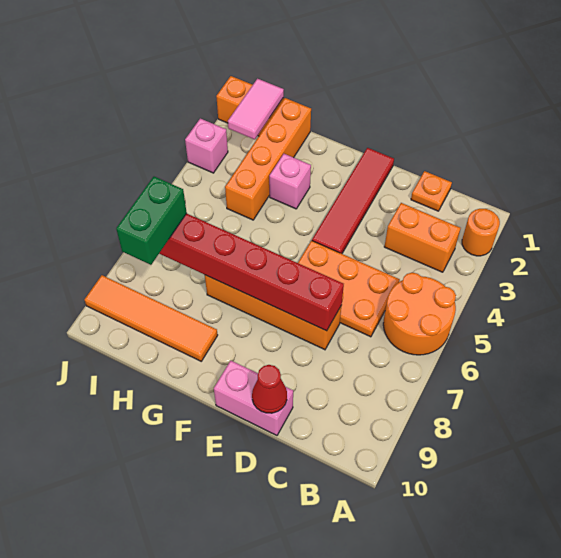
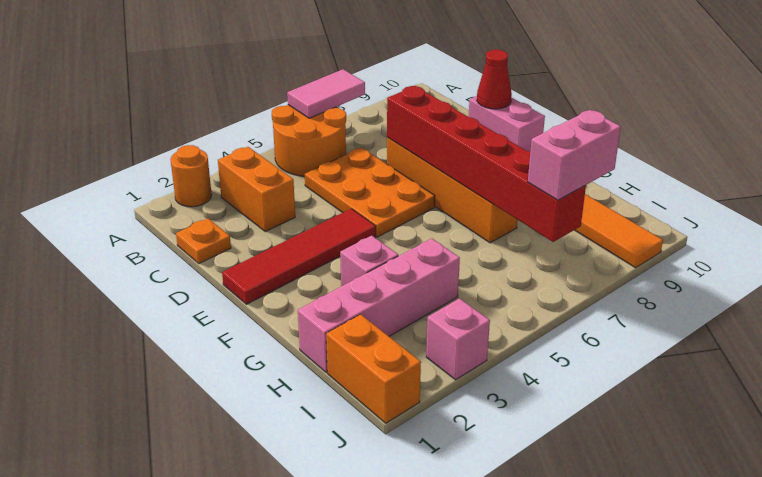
orange brick H1:H4 level 1 -> pink brick H1:H4 level 1
pink tile I1:I2 level 2 -> pink tile A6:A7 level 2
green brick I7:I8 level 3 -> pink brick I7:I8 level 3

